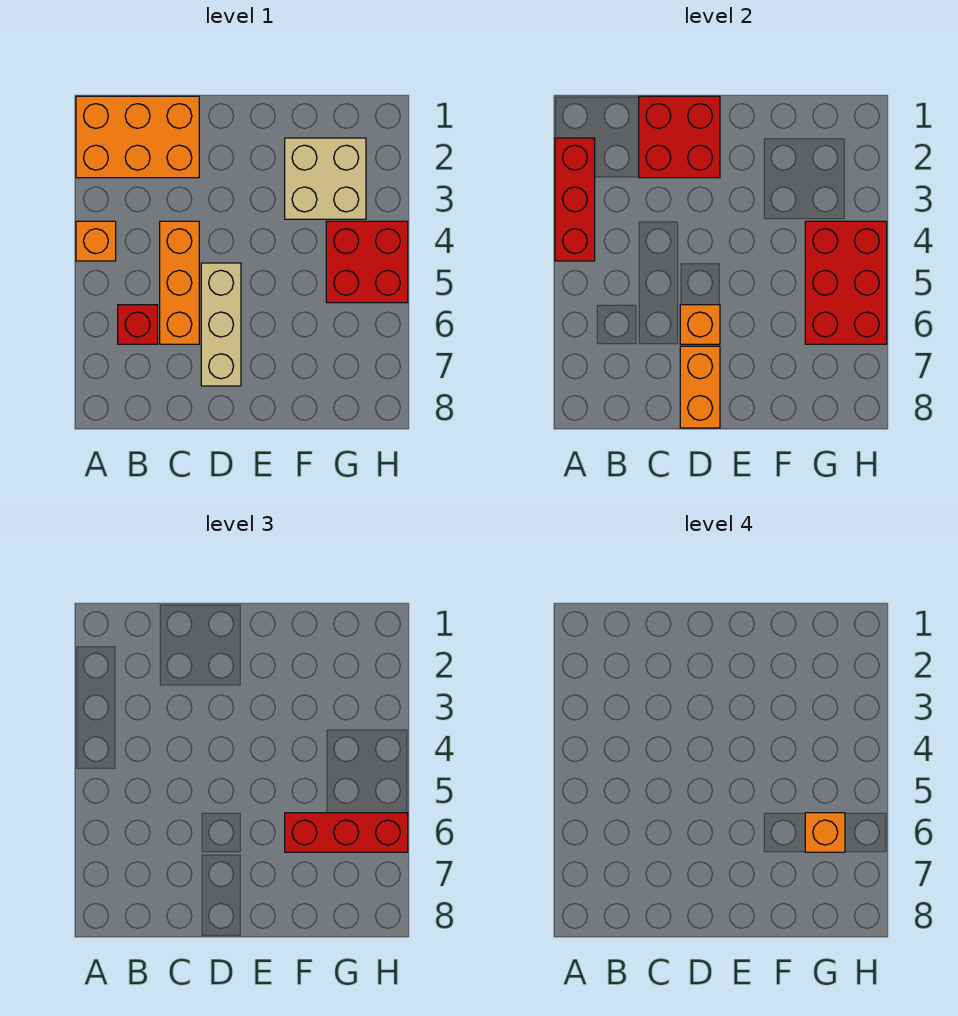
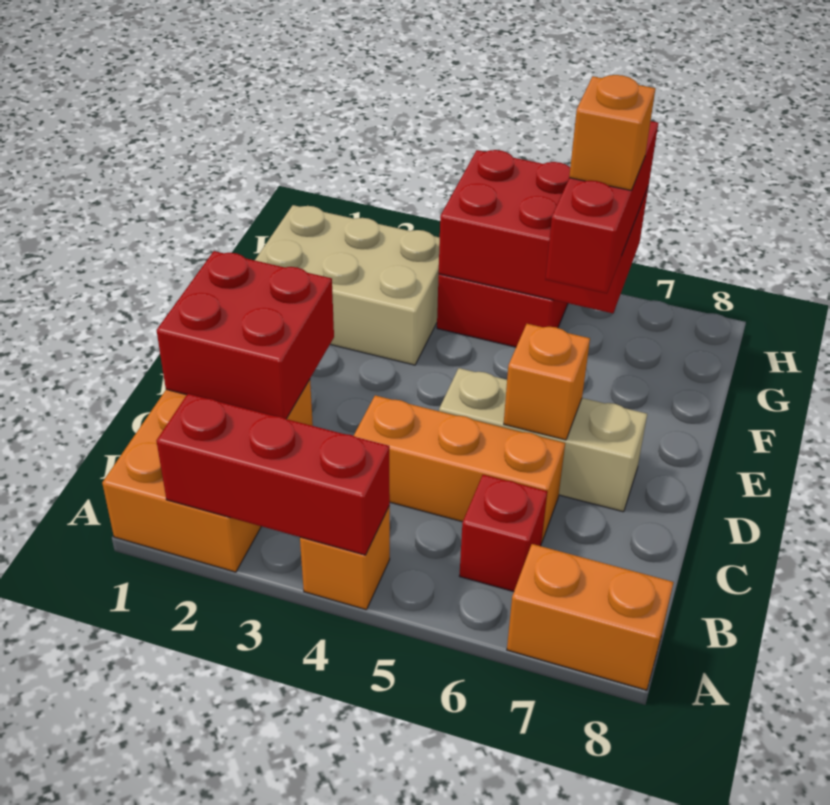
orange brick D7:D8 level 2 -> orange brick A7:A8 level 1
tan brick F2:G3 level 1 -> tan brick F1:G3 level 1

